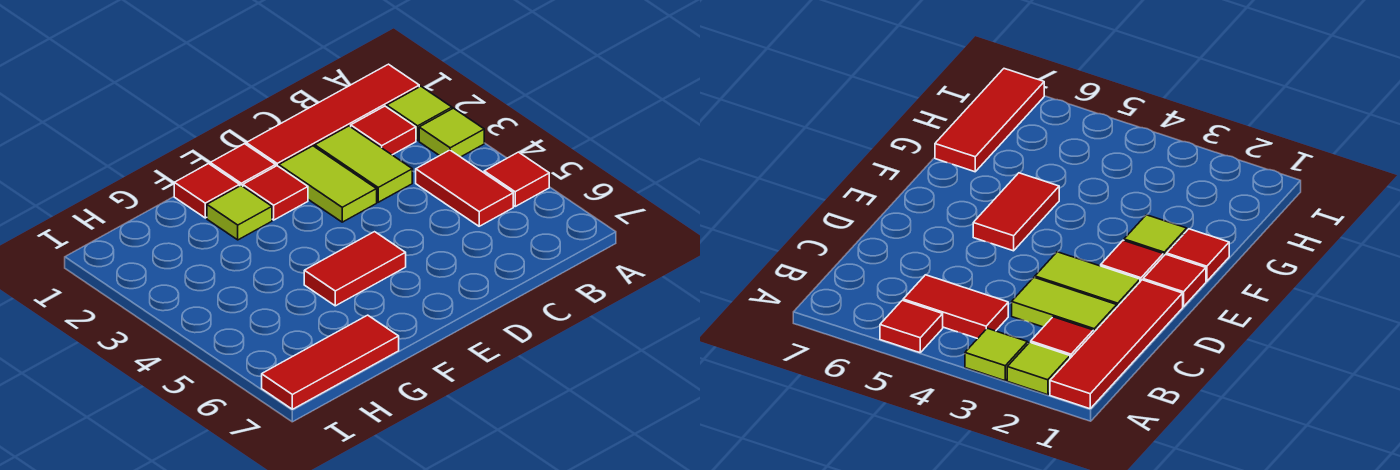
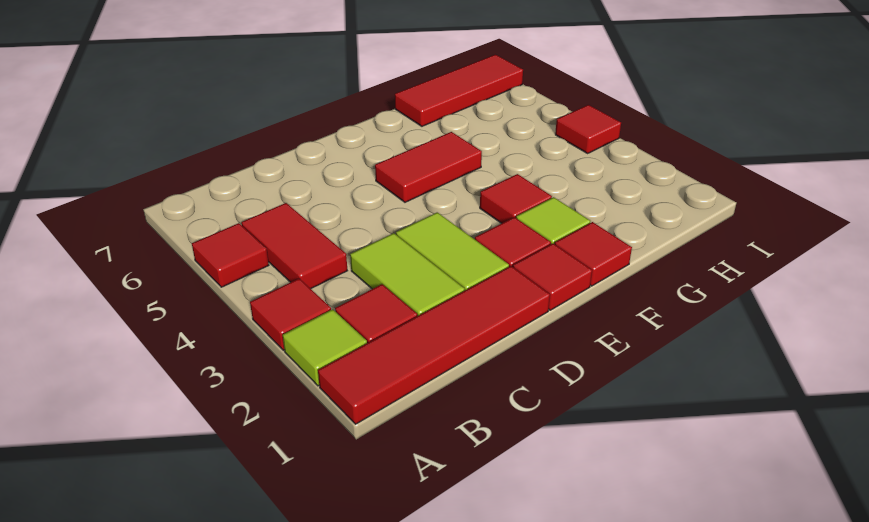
lime tile A3 level 1 -> red tile A3 level 1
none -> red tile F3 level 1
none -> red tile I4 level 1

